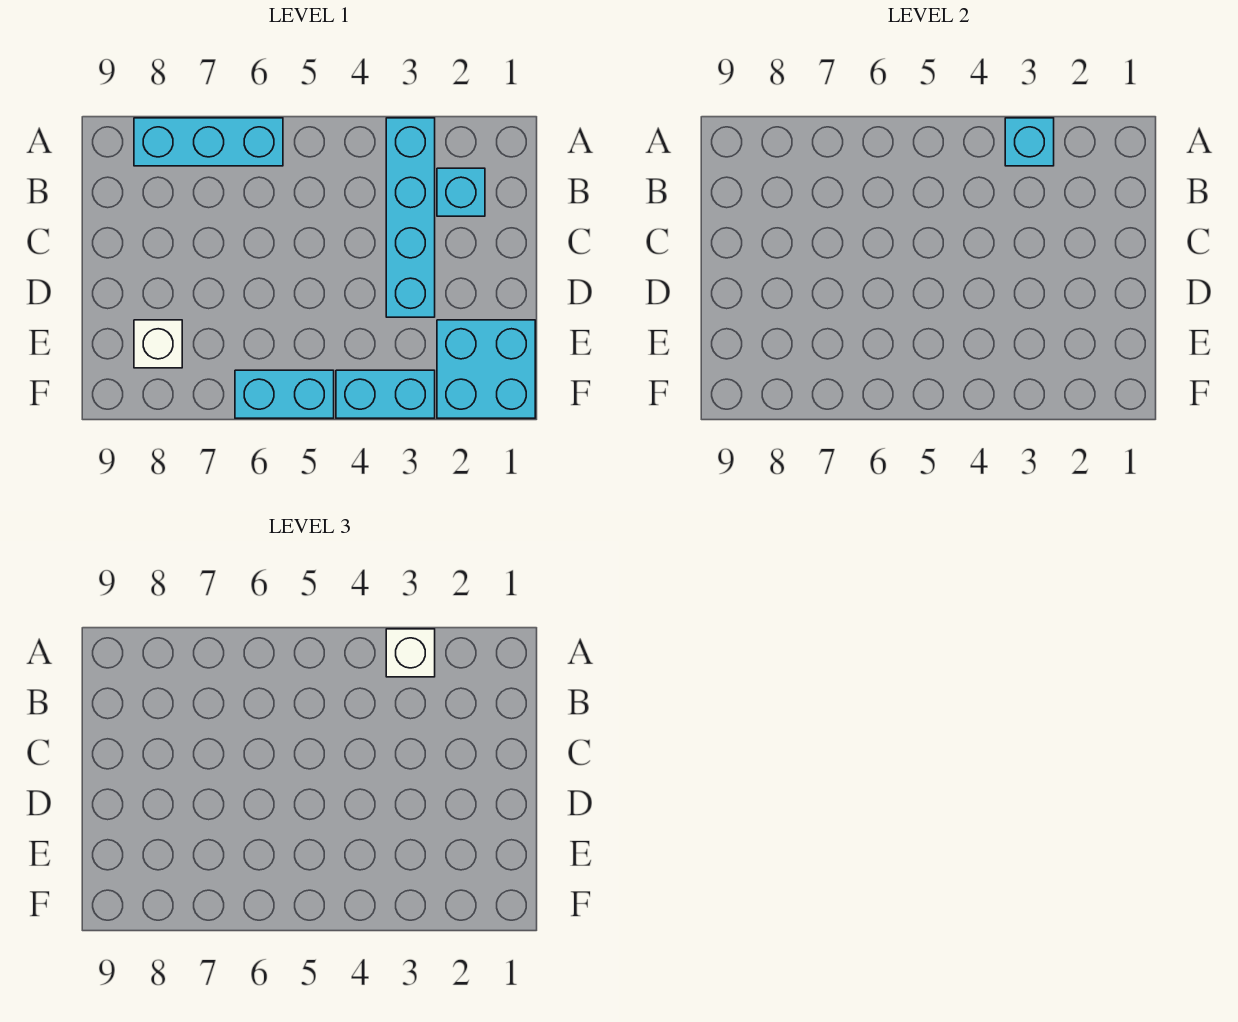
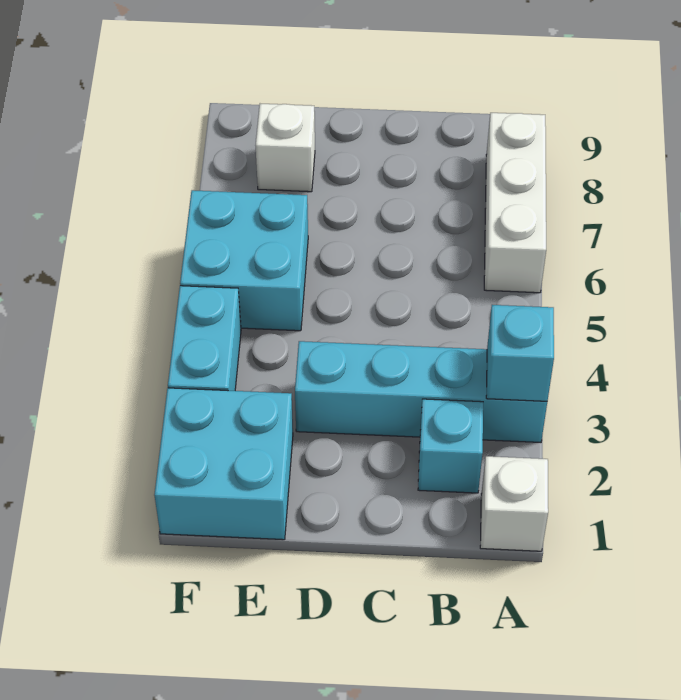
white brick A3 level 3 -> white brick A1 level 1
cyan brick A6:A8 level 1 -> white brick A6:A8 level 1
cyan brick F5:F6 level 1 -> cyan brick E5:F6 level 1

